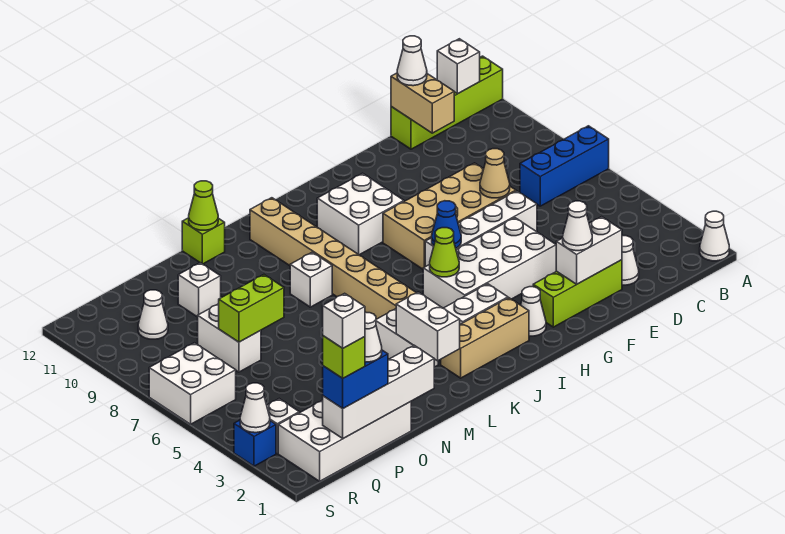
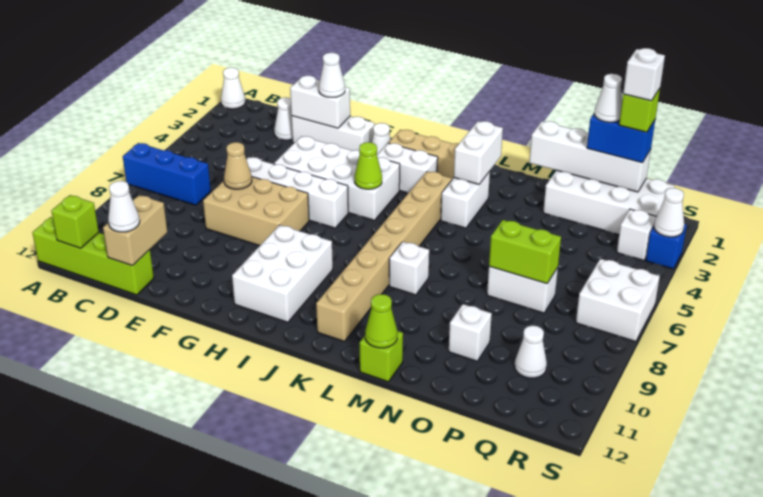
white brick B12 level 2 -> lime brick B12 level 2
lime brick E2:G2 level 1 -> white brick E2:G2 level 1
tan brick E7:H8 level 1 -> tan brick E7:G8 level 1
blue cone H6 level 2 -> none
white brick H9:I10 level 1 -> white brick H9:I11 level 1
white brick P7:P8 level 1 -> white brick O7:P7 level 1

